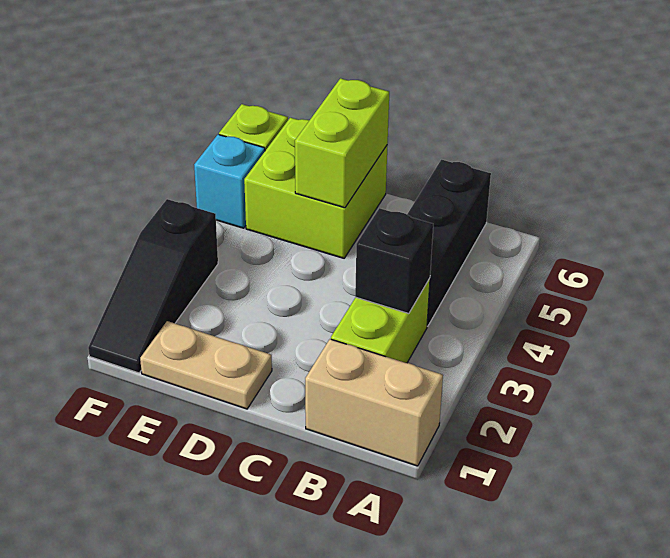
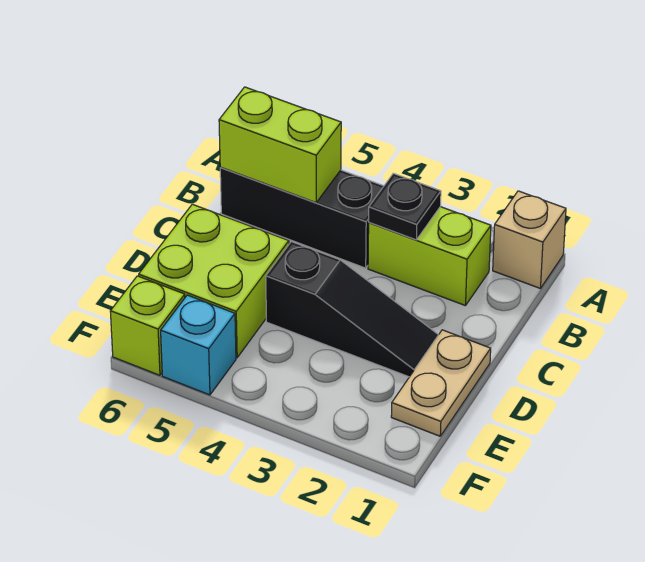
tan brick A1:B1 level 1 -> tan brick A1 level 1
black brick B3 level 2 -> black plate B3 level 2
lime brick D5:D6 level 2 -> lime brick B5:B6 level 2
black slope F1:F3 level 1 top 3 -> black slope D2:D4 level 1 top 4

